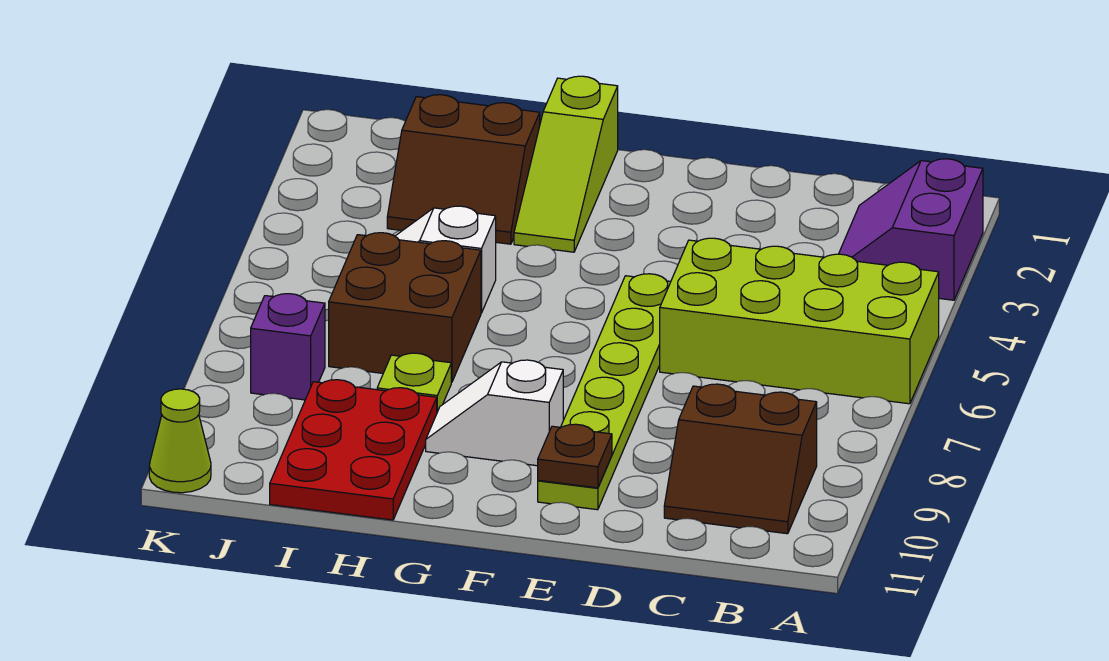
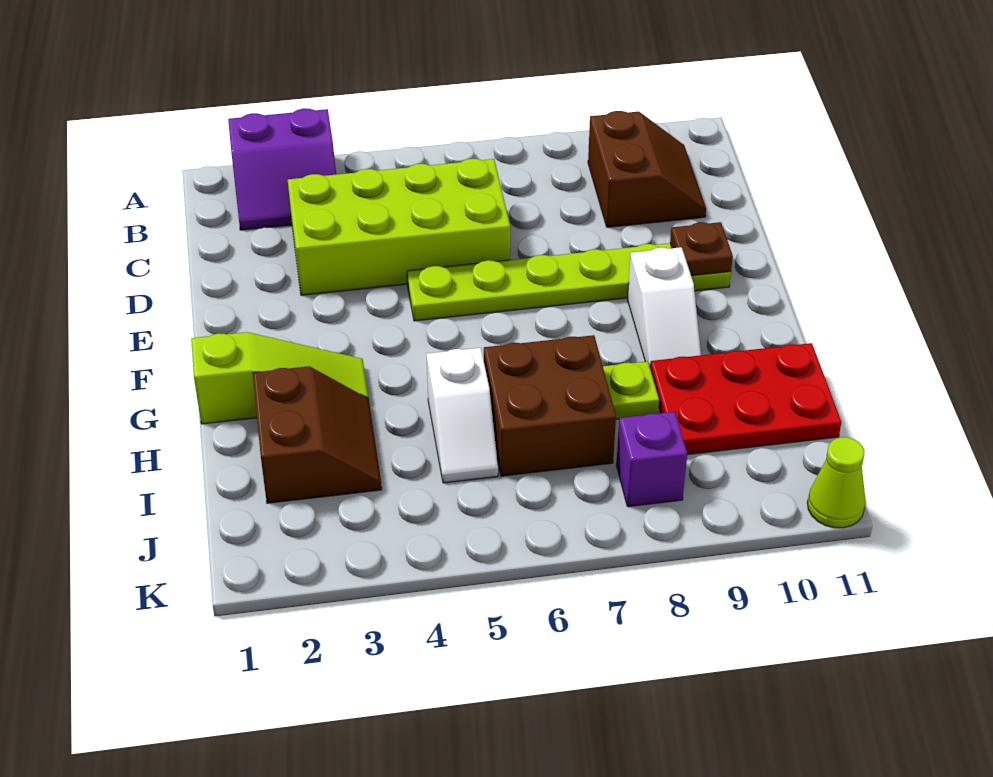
lime brick A5:D6 level 1 -> lime brick C3:D6 level 1

